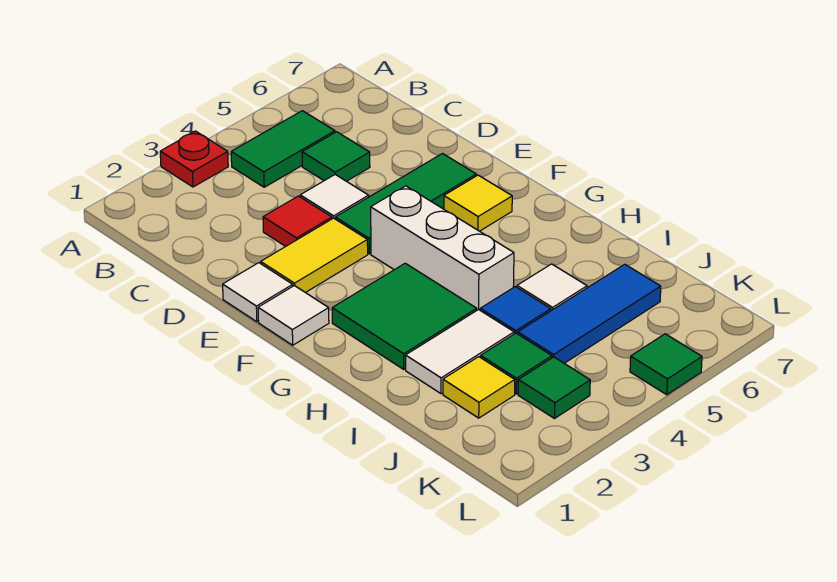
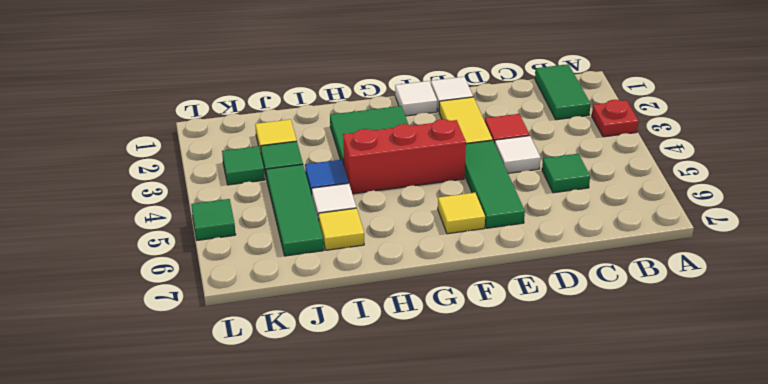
green tile B4:B5 level 1 -> green tile B1:B2 level 1
white brick F4:H4 level 1 -> red brick F4:H4 level 1
white tile I2:I3 level 1 -> none
none -> yellow tile I6 level 1
blue tile J4:J6 level 1 -> green tile J4:J6 level 1

